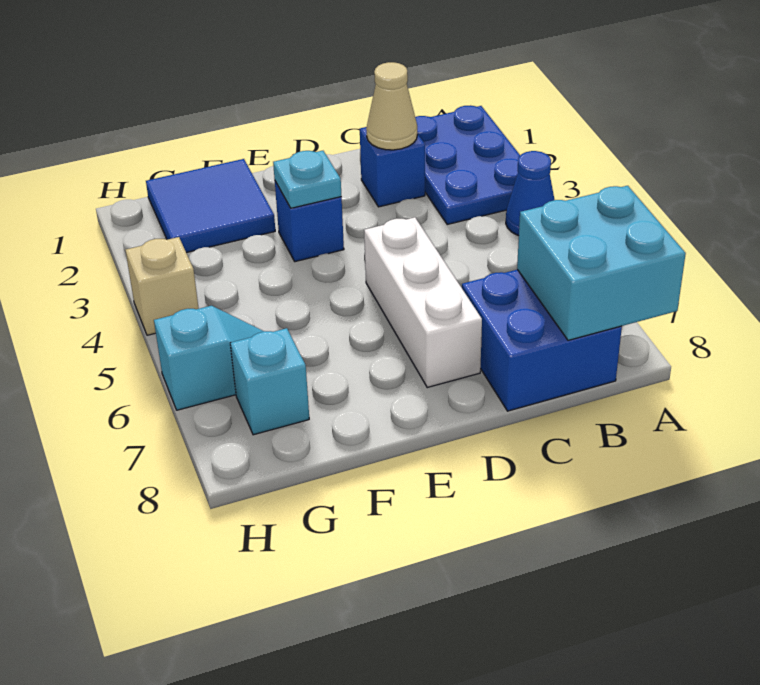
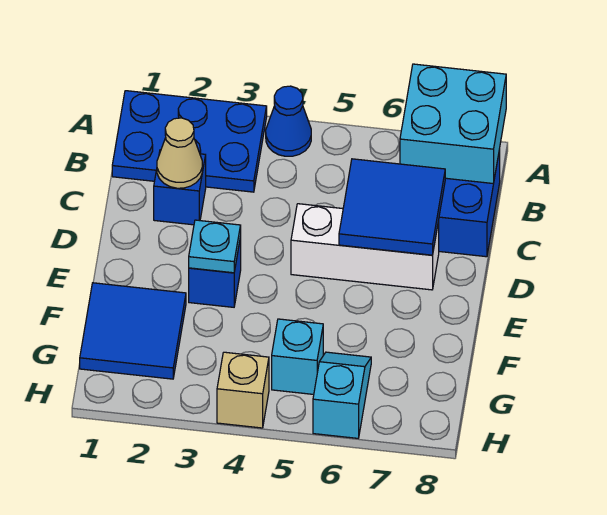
none -> blue tile C6:D7 level 2
cyan brick G7 level 1 -> cyan brick G5 level 1

